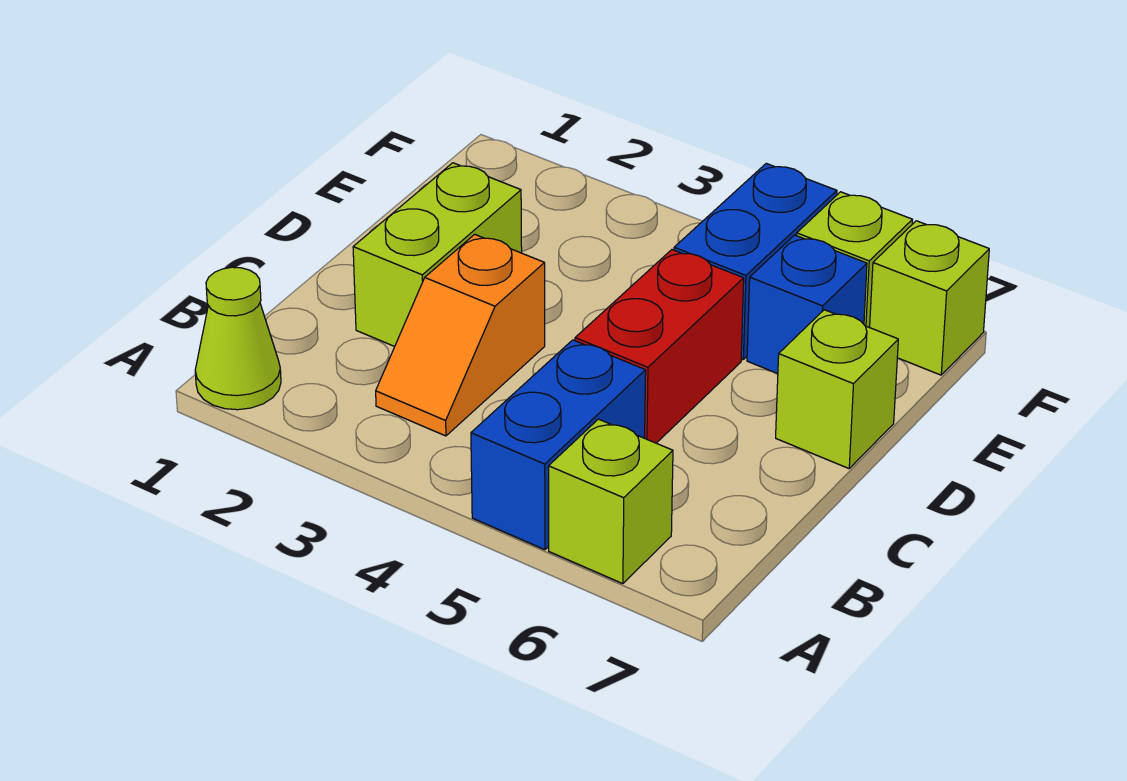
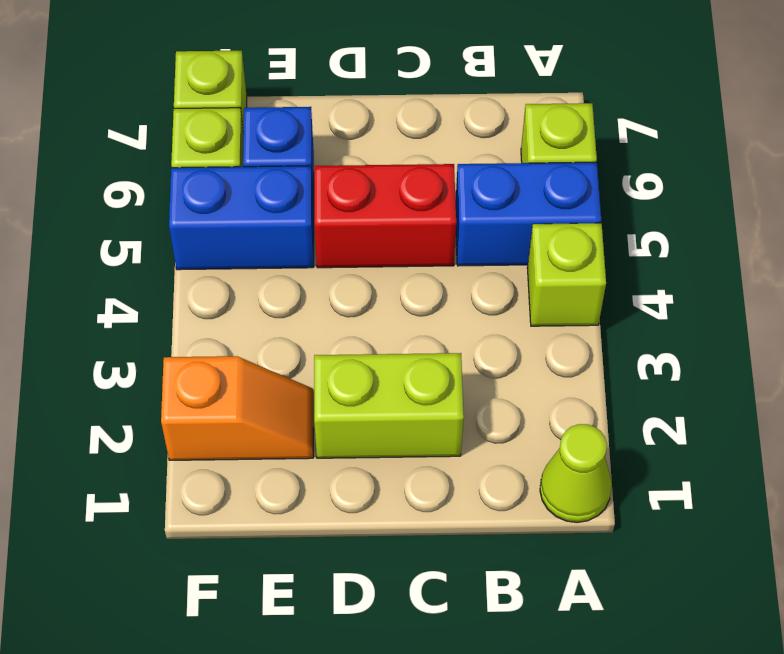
orange slope B3:C3 level 1 top C -> orange slope E2:F2 level 1 top F
lime brick D7 level 1 -> lime brick A4 level 1

